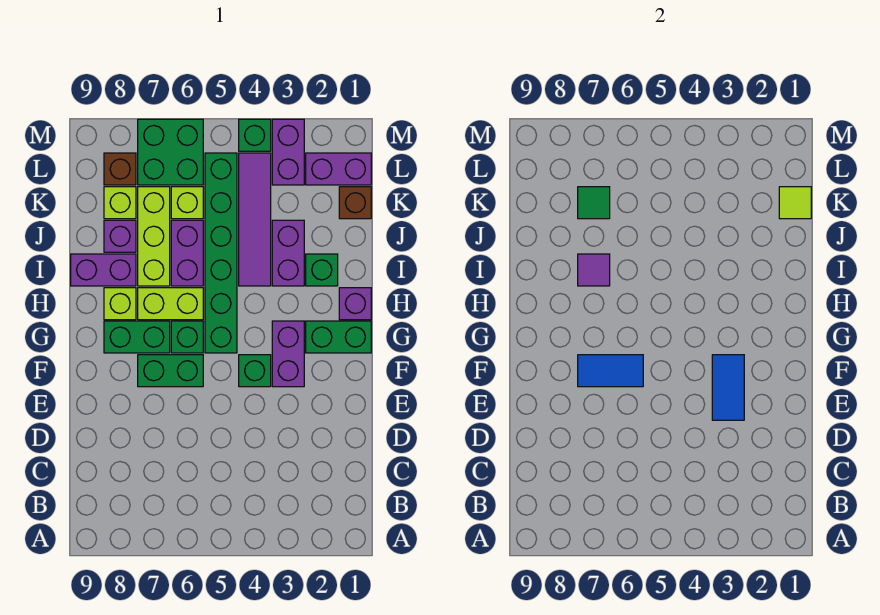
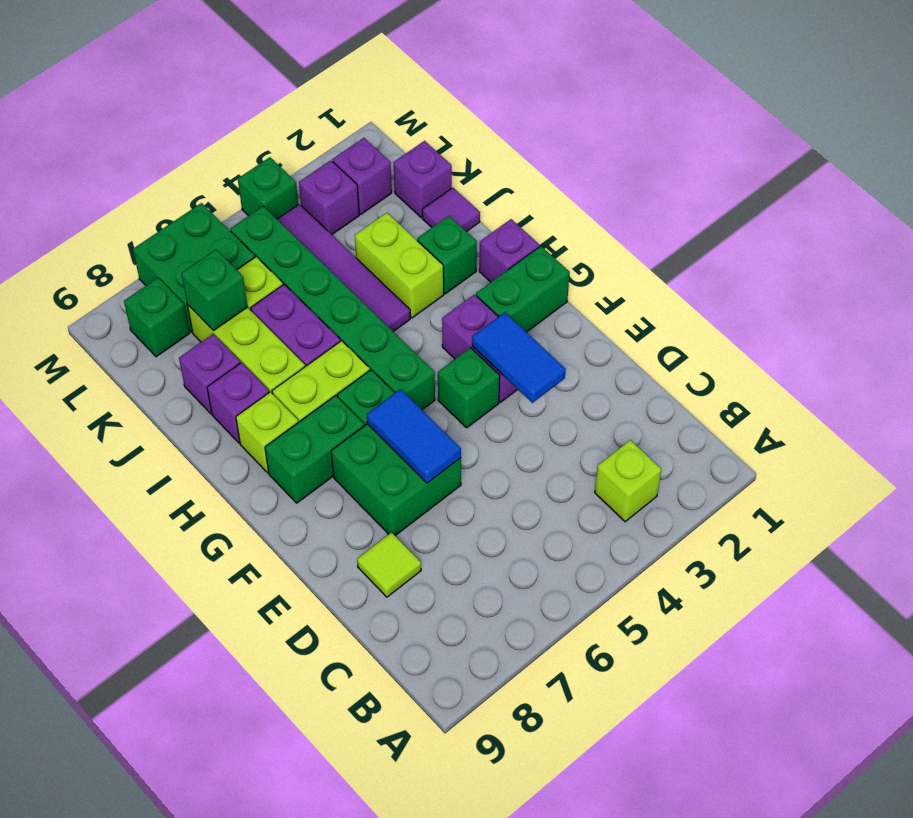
green brick F6:F7 level 1 -> green brick E6:F7 level 1
blue tile F6:F7 level 2 -> blue tile E6:F6 level 2
purple brick I3:J3 level 1 -> lime brick I3:J3 level 1
purple tile I7 level 2 -> purple tile J1 level 1
purple brick I8:I9 level 1 -> purple brick I8 level 1
brown brick K1 level 1 -> purple brick K1 level 1
lime tile K1 level 2 -> lime tile D8 level 1
green tile K7 level 2 -> green brick K7 level 2
lime brick K8 level 1 -> lime brick B3 level 1
purple brick L1:L2 level 1 -> purple brick L2 level 1
purple brick L3:M3 level 1 -> purple brick L3 level 1
brown brick L8 level 1 -> green brick L8 level 1

